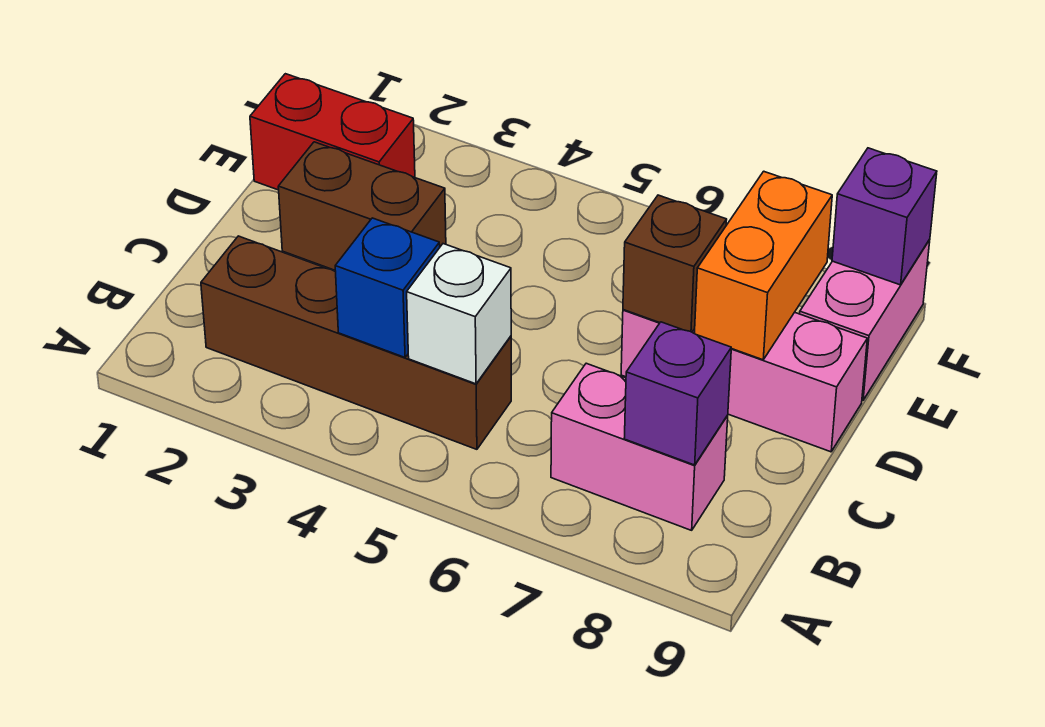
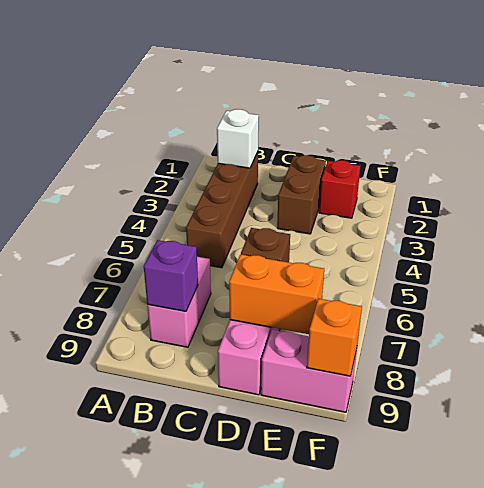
blue brick B4 level 2 -> none
white brick B5 level 2 -> white brick B2 level 2
red brick E1:E2 level 1 -> red brick E2 level 1
purple brick F9 level 2 -> orange brick F9 level 2

